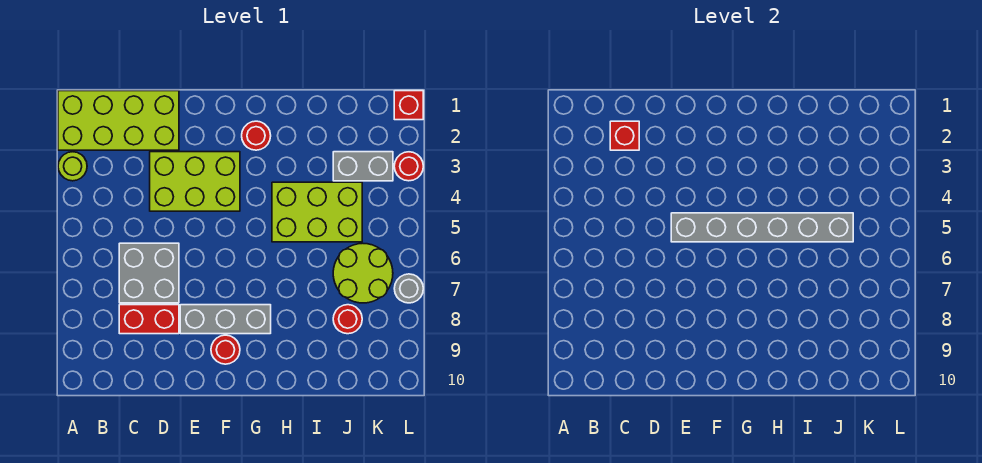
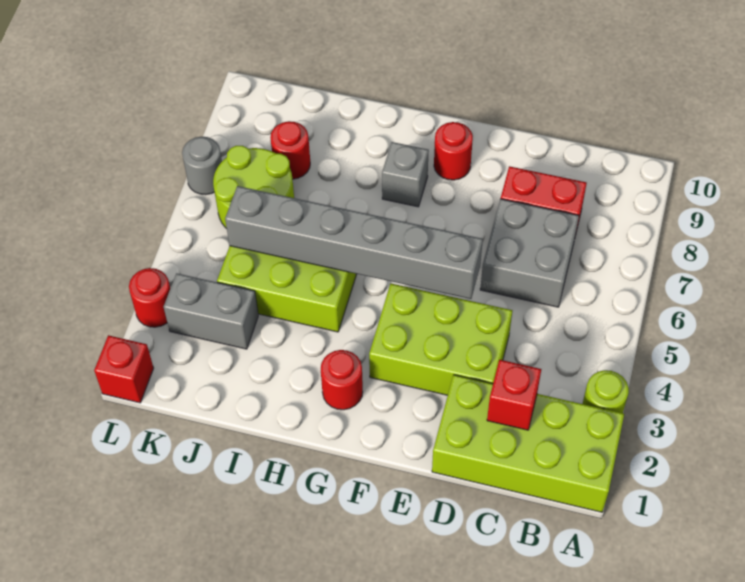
grey brick E8:G8 level 1 -> grey brick G8 level 1

